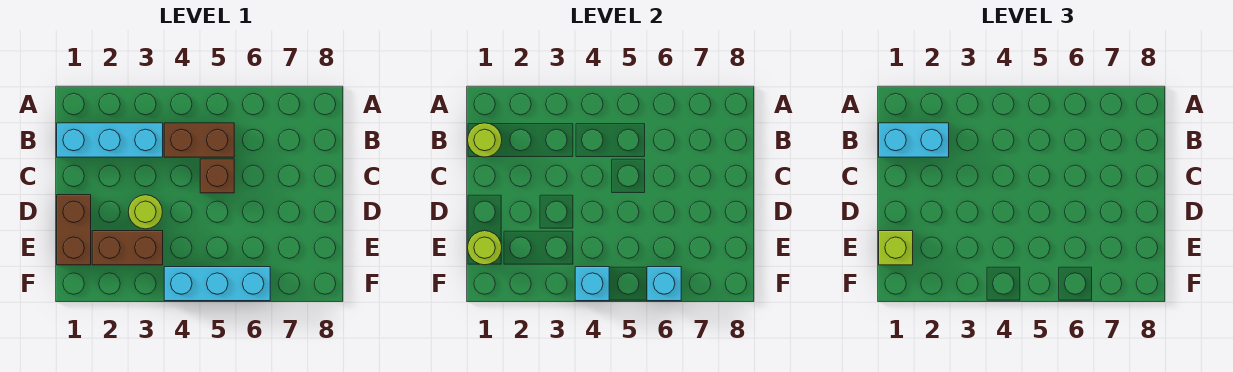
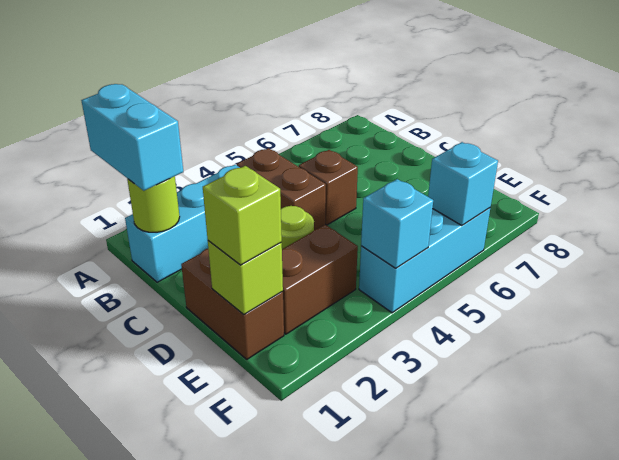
cyan brick B1:B2 level 3 -> cyan brick A1:B1 level 3
brown brick B4:B5 level 1 -> brown brick B4:C4 level 1
lime round brick E1 level 2 -> lime brick E1 level 2

